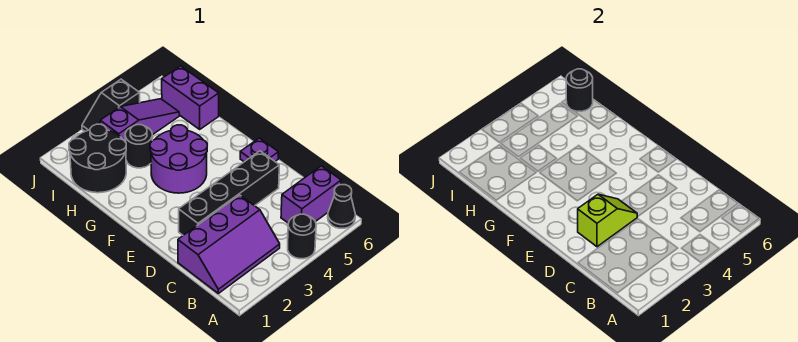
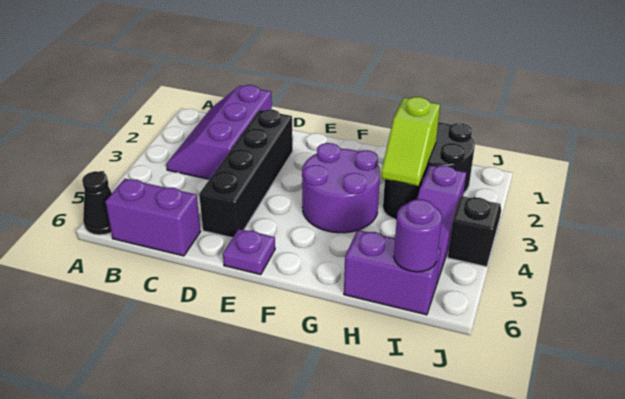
black round brick A4 level 1 -> none
purple brick B5:B6 level 1 -> purple brick B6:C6 level 1
lime slope D2:D3 level 2 top 2 -> lime slope H2:H3 level 2 top 2
black round brick I6 level 2 -> purple round brick I6 level 2

